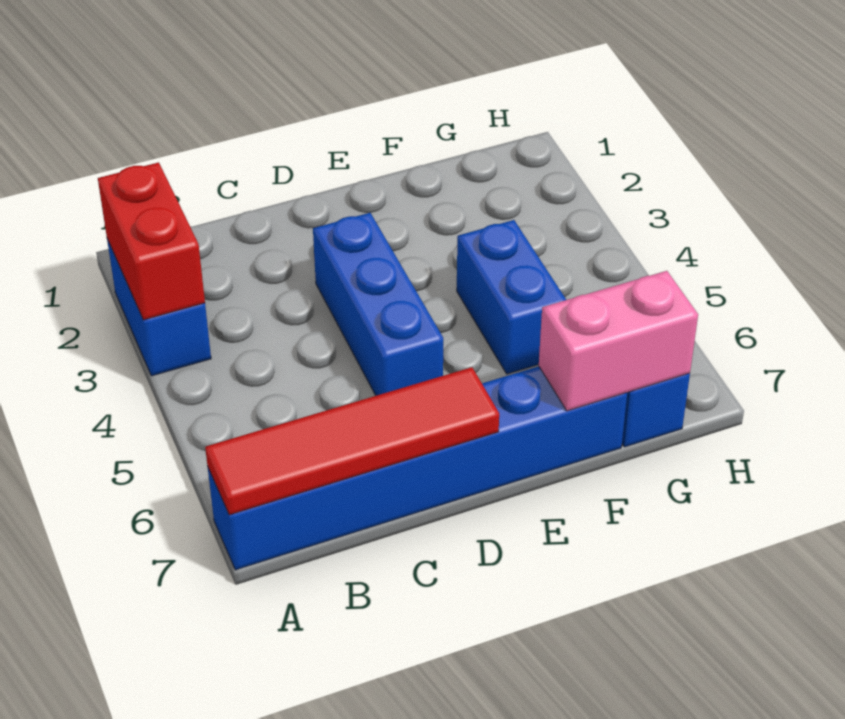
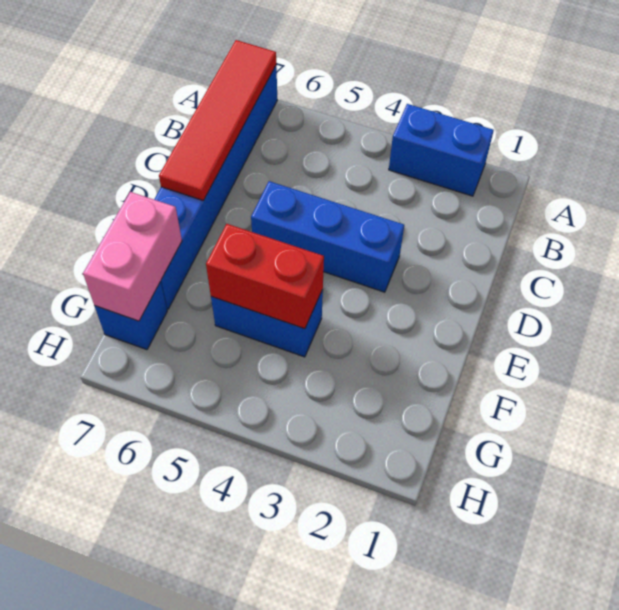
red brick A2:A3 level 2 -> red brick F4:F5 level 2

